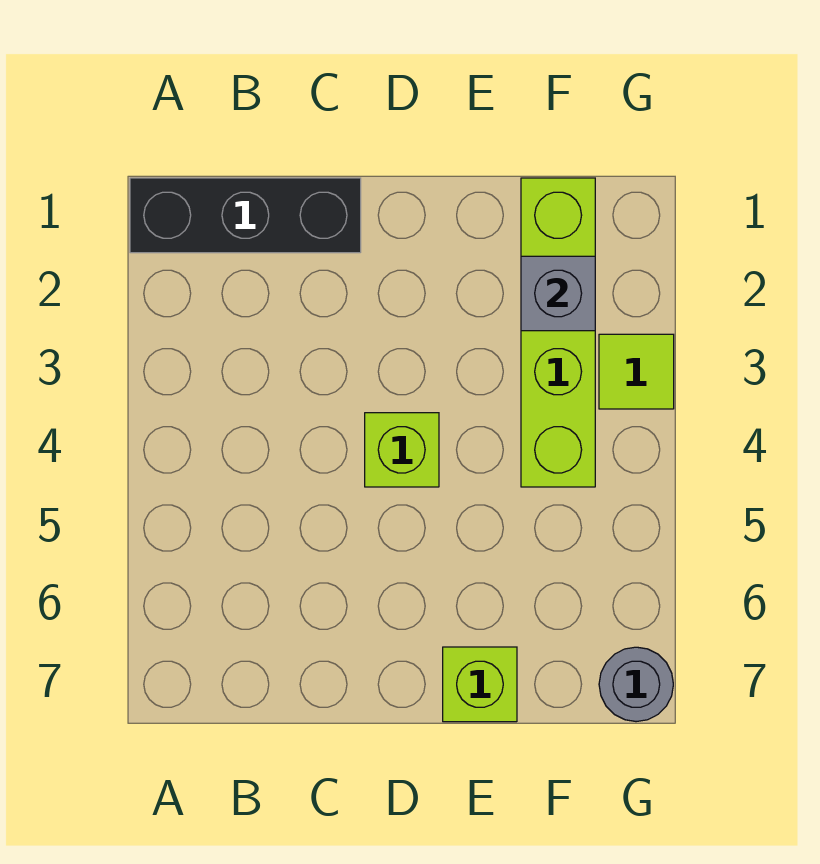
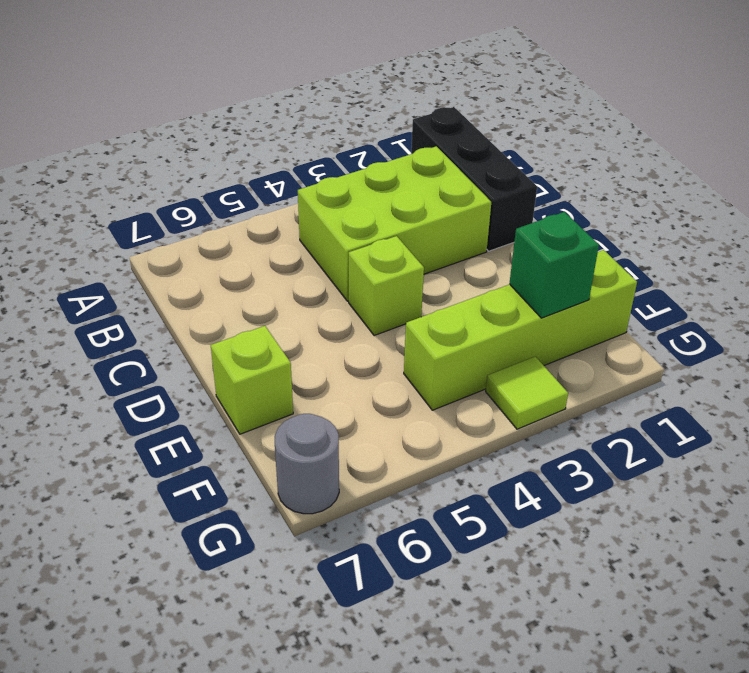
none -> lime brick B2:C4 level 1
grey brick F2 level 2 -> green brick F2 level 2

